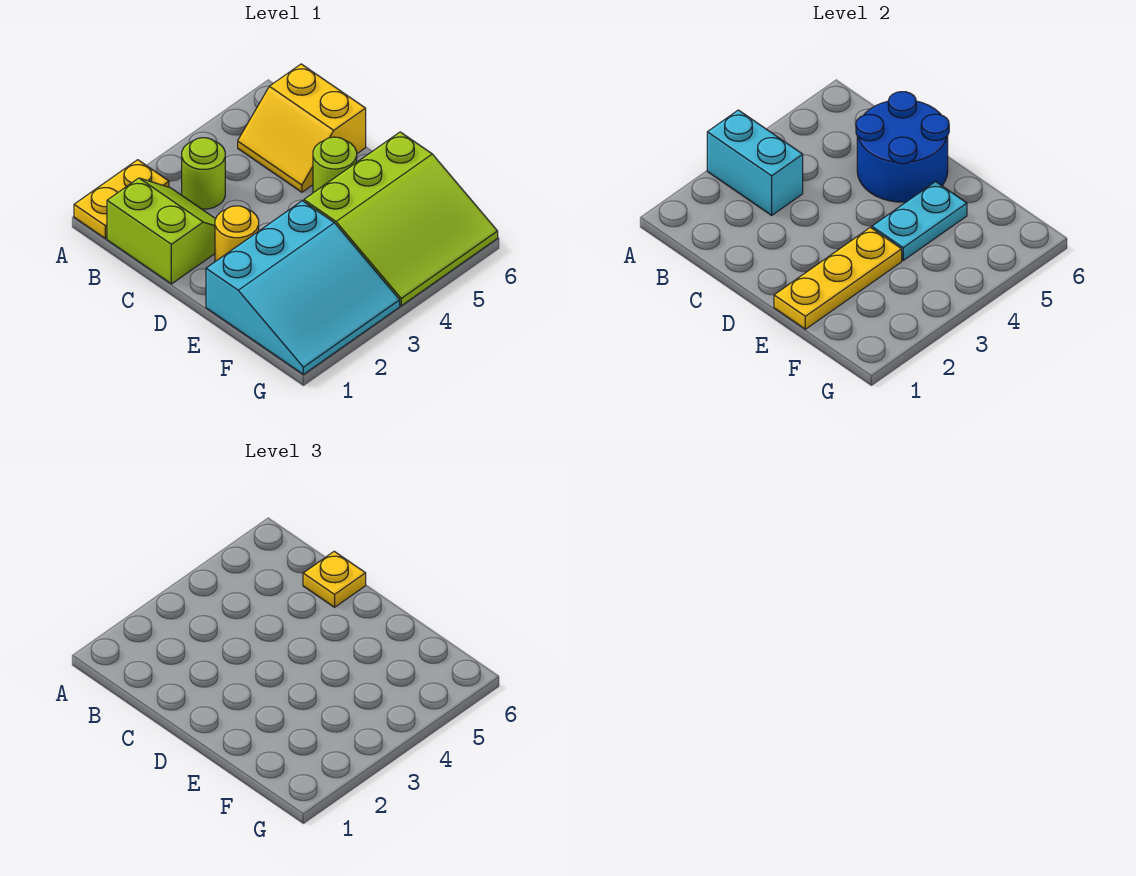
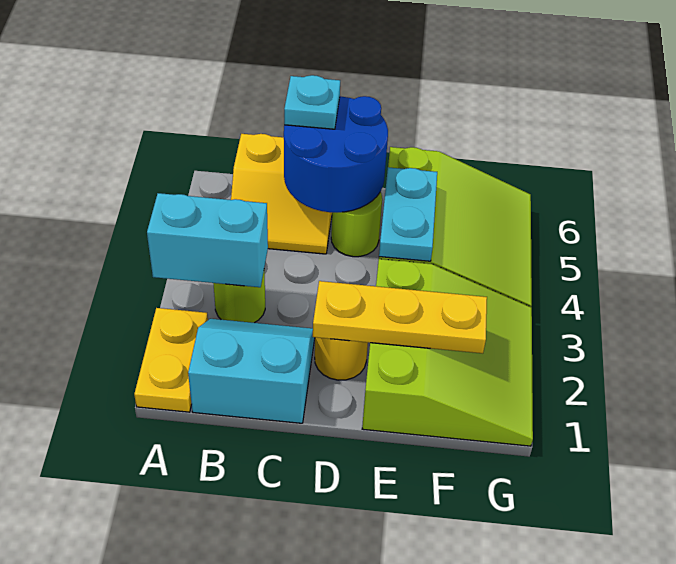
lime slope B1:C2 level 1 top 1 -> cyan slope B1:C2 level 1 top 1
yellow plate C6 level 3 -> cyan plate C6 level 3
cyan slope E1:G3 level 1 top E -> lime slope E1:G3 level 1 top E
yellow plate E1:E3 level 2 -> yellow plate D2:F2 level 2

